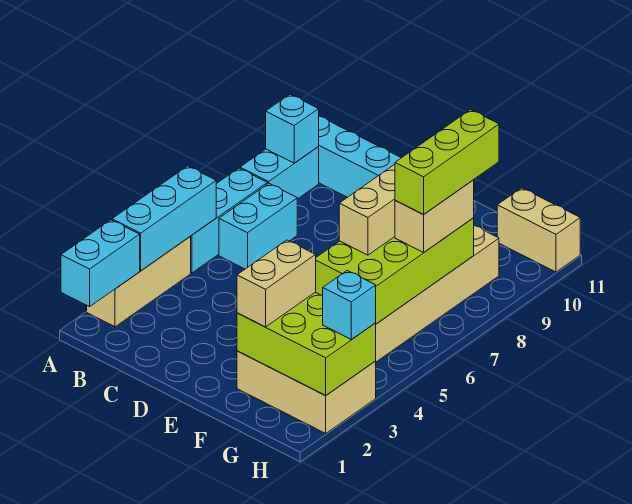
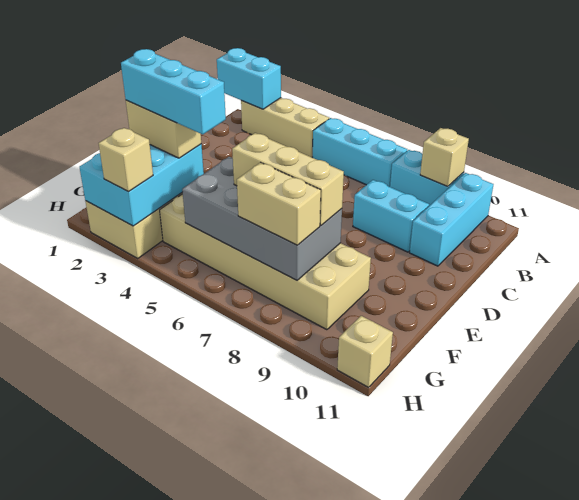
cyan brick A3:A5 level 2 -> cyan brick F2:F4 level 4
cyan brick A9 level 2 -> tan brick A9 level 2
cyan brick B6:B7 level 1 -> cyan brick C8:C9 level 1
lime brick F2:H3 level 2 -> cyan brick F2:H3 level 2
lime brick F5:G8 level 2 -> grey brick F5:G8 level 2
lime brick G7:G9 level 4 -> none
tan brick G11:H11 level 1 -> tan brick H11 level 1
cyan brick H3 level 3 -> tan brick H3 level 3

